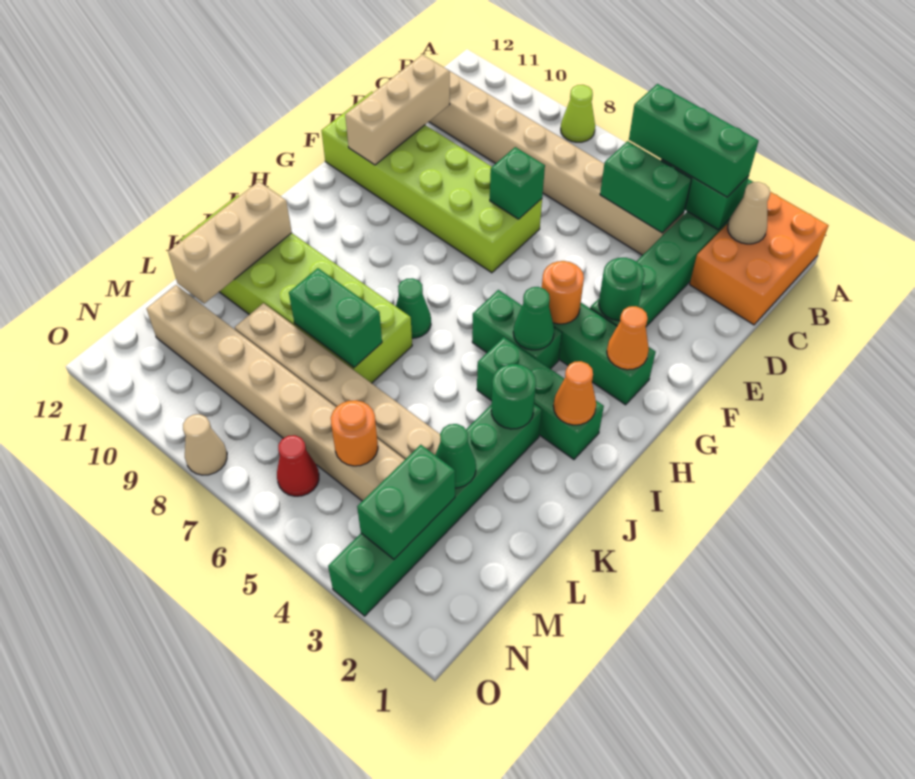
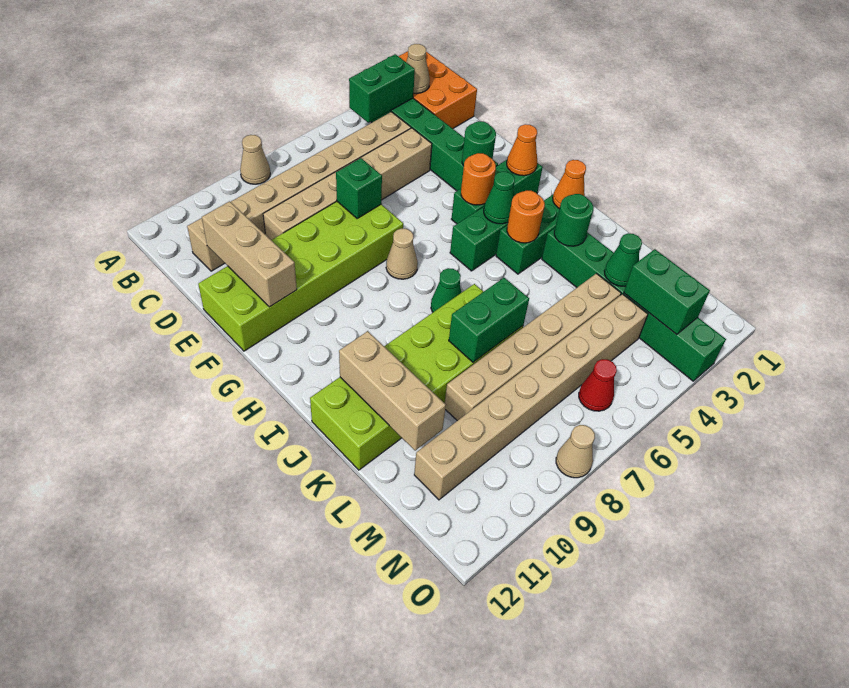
lime cone A8 level 1 -> tan cone A8 level 1
green brick B3:B5 level 3 -> none
green brick C4:C5 level 2 -> none
none -> tan brick D4:D9 level 1
none -> tan cone G7 level 1
orange round brick M5 level 2 -> orange round brick I4 level 2

